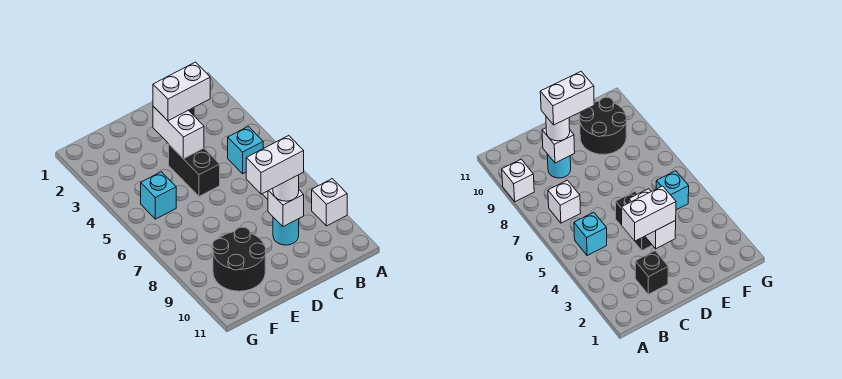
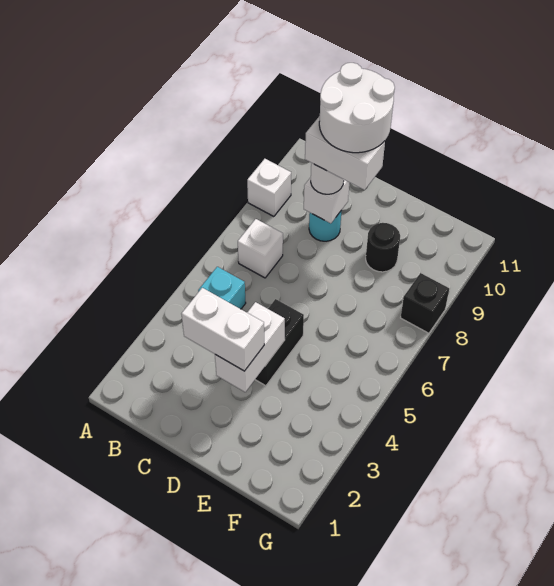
black brick C2 level 1 -> black brick G8 level 1
none -> white round brick C9:D10 level 5
black round brick E9:F10 level 1 -> black round brick E9 level 1
cyan brick F5 level 1 -> none

